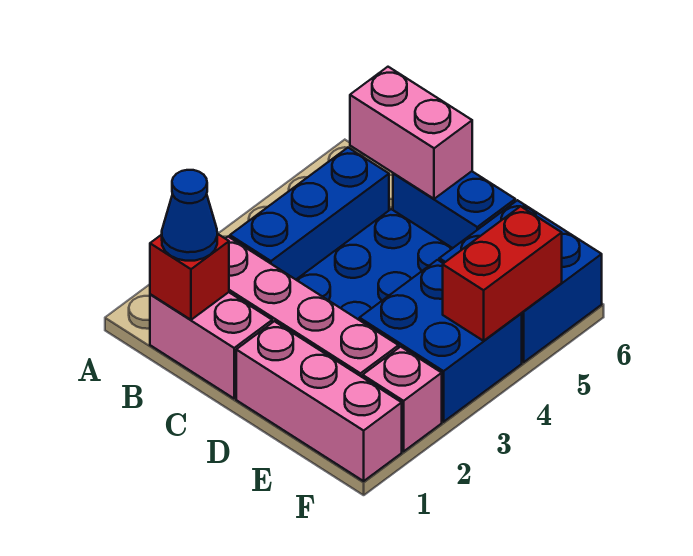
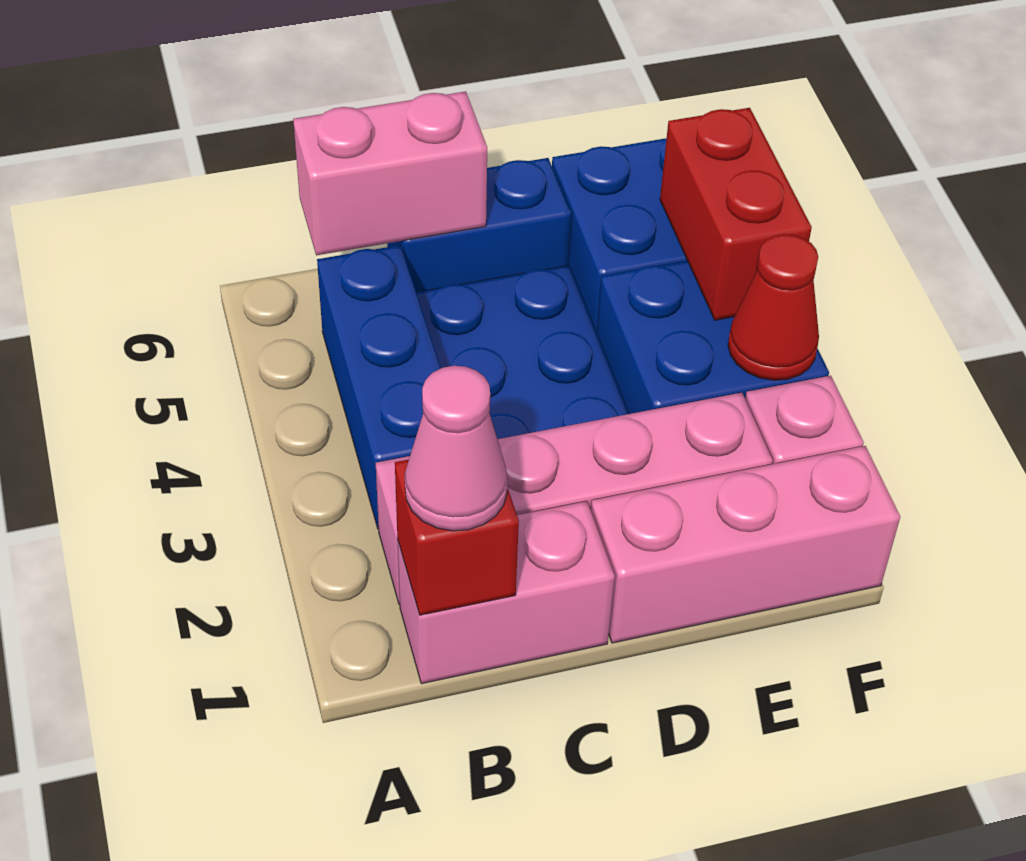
blue cone B1 level 3 -> pink cone B1 level 3
none -> red cone F3 level 2

